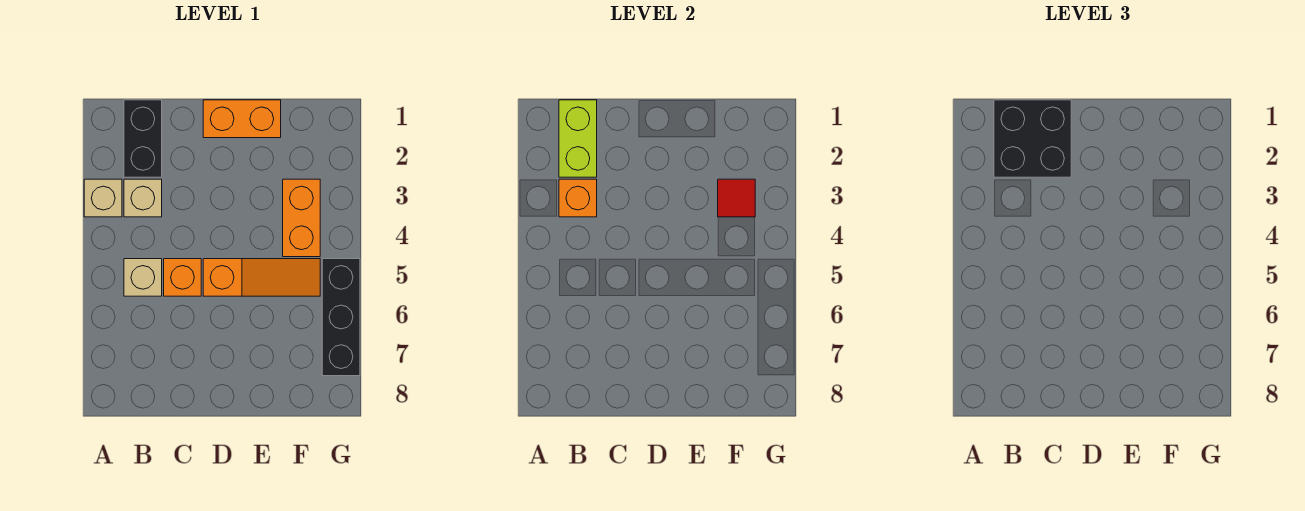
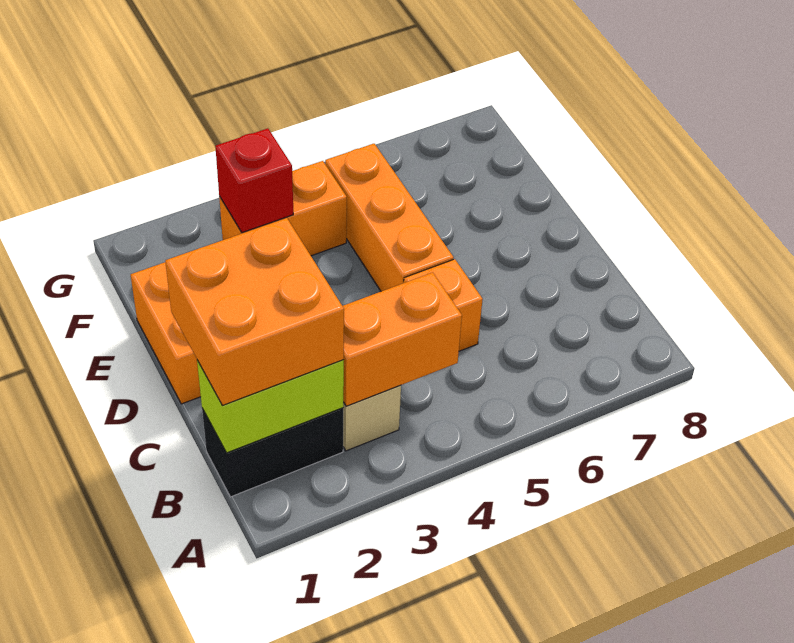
tan brick A3 level 1 -> none
black brick B1:C2 level 3 -> orange brick B1:C2 level 3
orange brick B3 level 2 -> orange brick B3:B4 level 2
tan brick B5 level 1 -> none
orange slope D5:F5 level 1 top D -> orange brick D5:F5 level 1
red tile F3 level 2 -> red brick F3 level 2
black brick G5:G7 level 1 -> none

